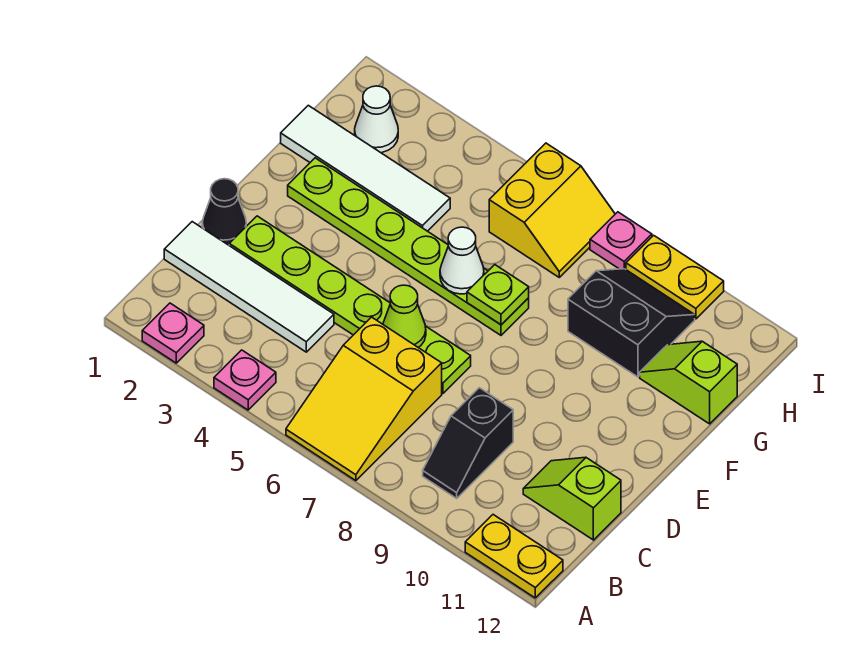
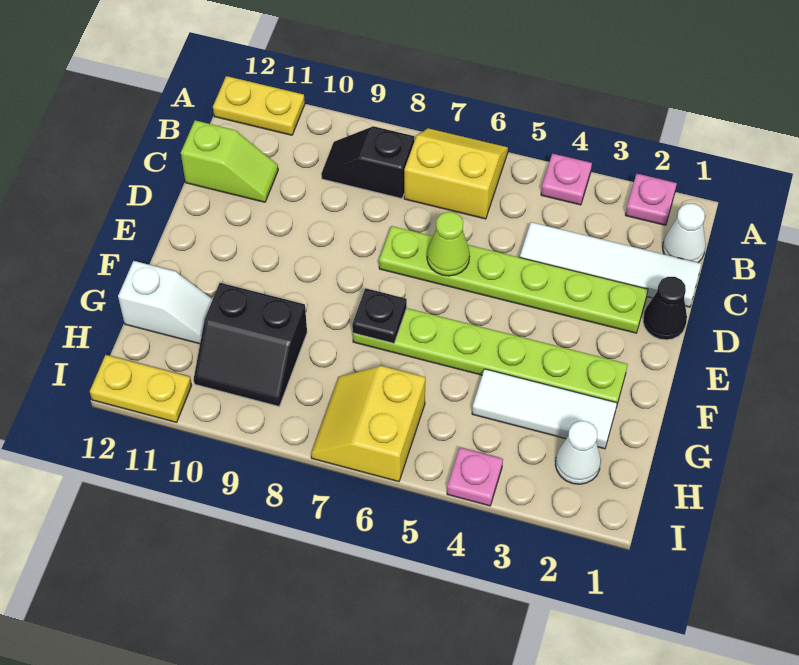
yellow slope A6:C7 level 1 top C -> yellow slope A6:B7 level 1 top B
black slope B9:C9 level 1 top C -> black slope B8:B9 level 1 top 8
white cone F6 level 2 -> white cone B1 level 1
lime plate F7 level 2 -> black plate F7 level 2
white tile G1:G4 level 1 -> white tile G2:G4 level 1
lime slope G11:G12 level 1 top 12 -> white slope G11:G12 level 1 top 12
pink plate I8 level 1 -> pink plate I4 level 1
yellow plate I9:I10 level 1 -> yellow plate I11:I12 level 1

